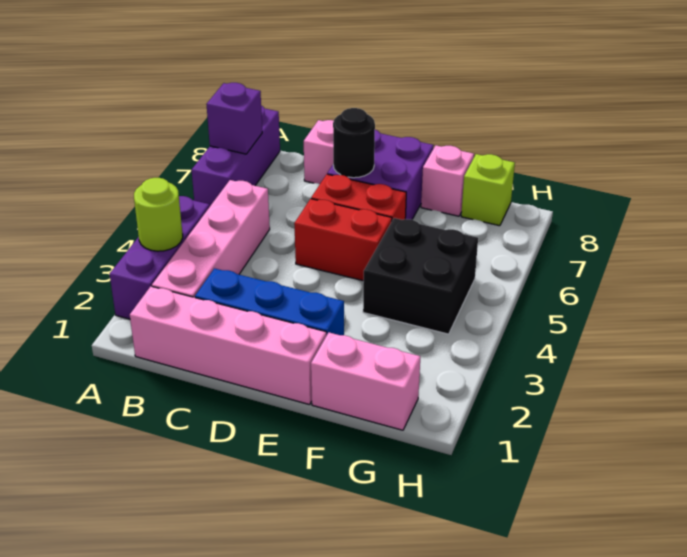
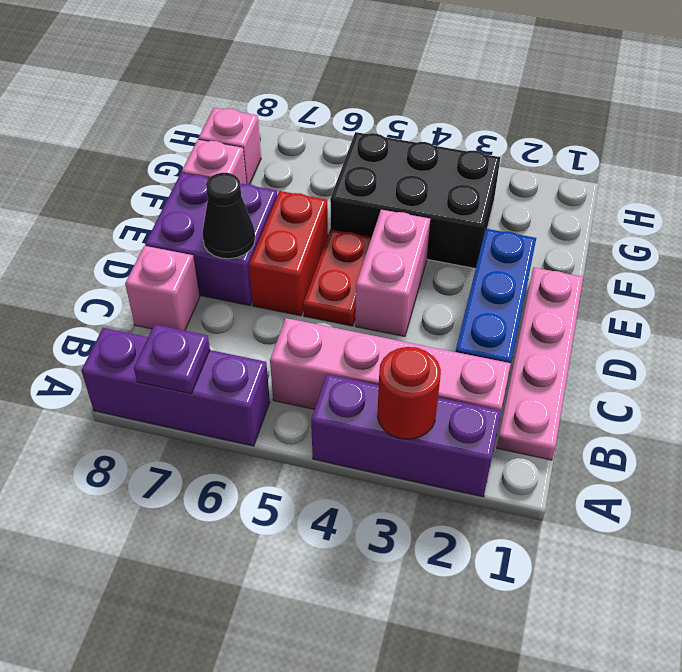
lime round brick A3 level 2 -> red round brick A3 level 2
purple brick A7 level 2 -> purple plate A7 level 2
pink brick B1:E1 level 1 -> pink plate B1:E1 level 1
red brick D5:E5 level 1 -> red plate D5:E5 level 1
black round brick D7 level 2 -> black cone D7 level 2
pink brick F1:G1 level 1 -> pink brick D4:E4 level 1
black brick F4:G5 level 1 -> black brick F3:G5 level 1
lime brick G8 level 1 -> pink brick G8 level 1

